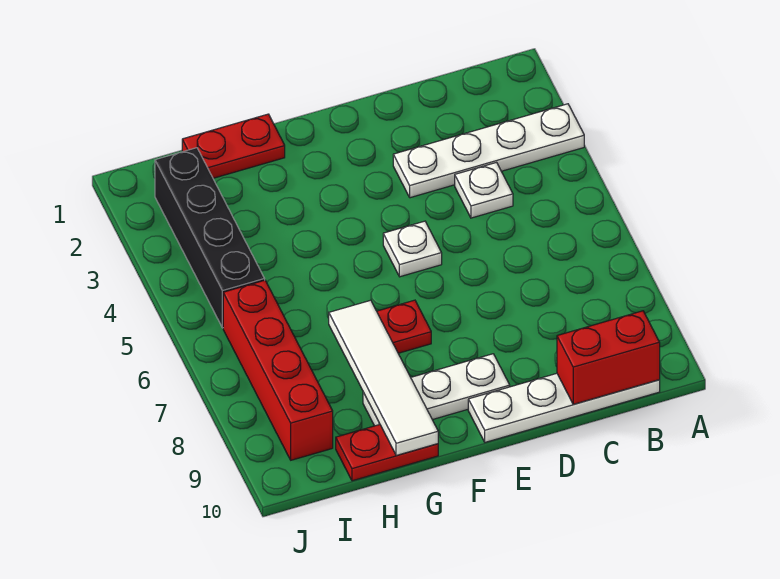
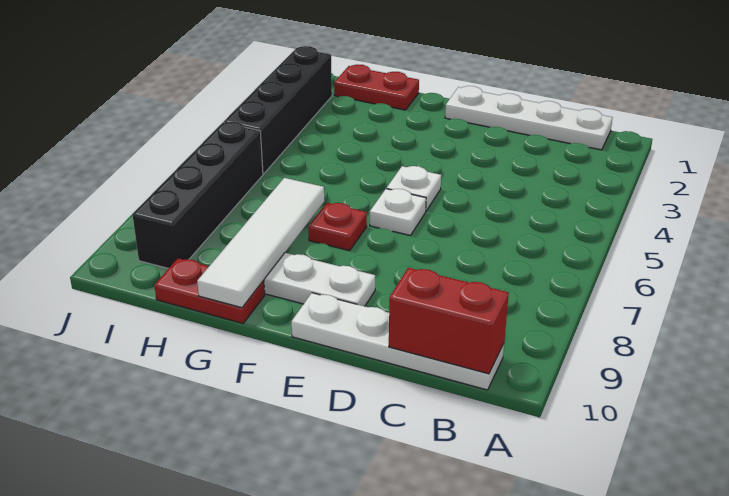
white plate A3:D3 level 1 -> white plate B1:E1 level 1
white plate C4 level 1 -> white plate E6 level 1
red brick I6:I9 level 1 -> black brick I6:I9 level 1

